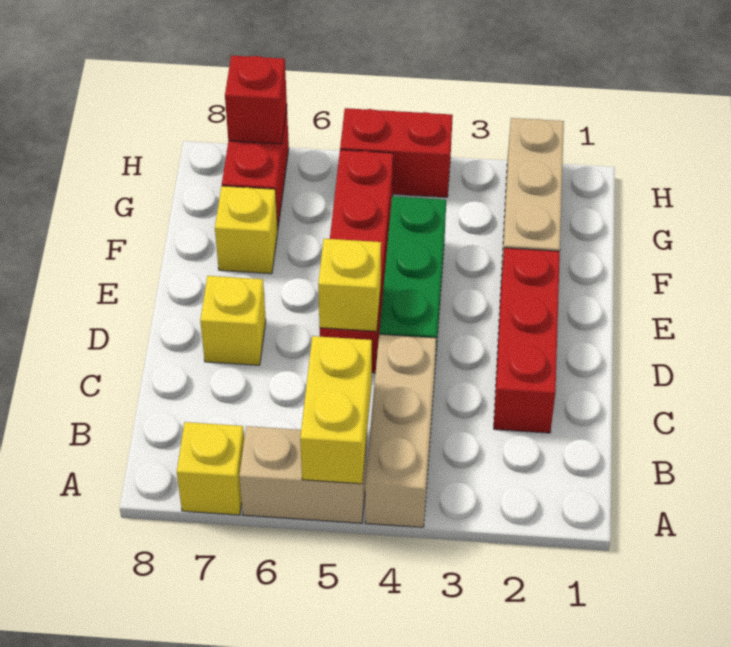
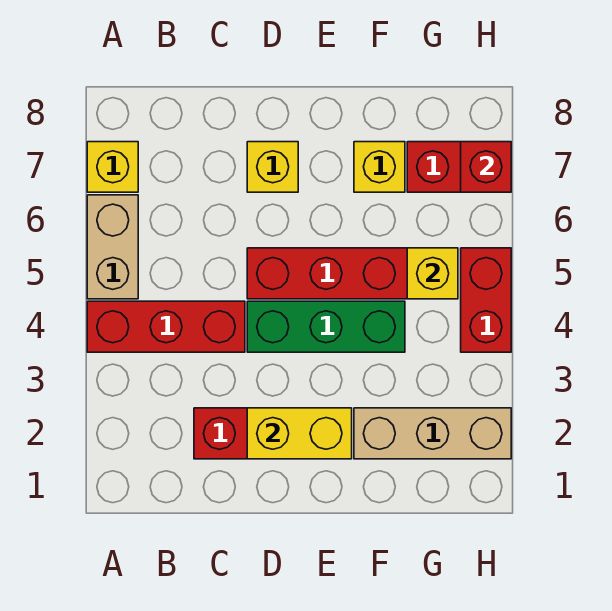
tan brick A4:C4 level 1 -> red brick A4:C4 level 1
yellow brick A5:B5 level 2 -> yellow brick D2:E2 level 2
yellow brick D5 level 2 -> yellow brick G5 level 2

